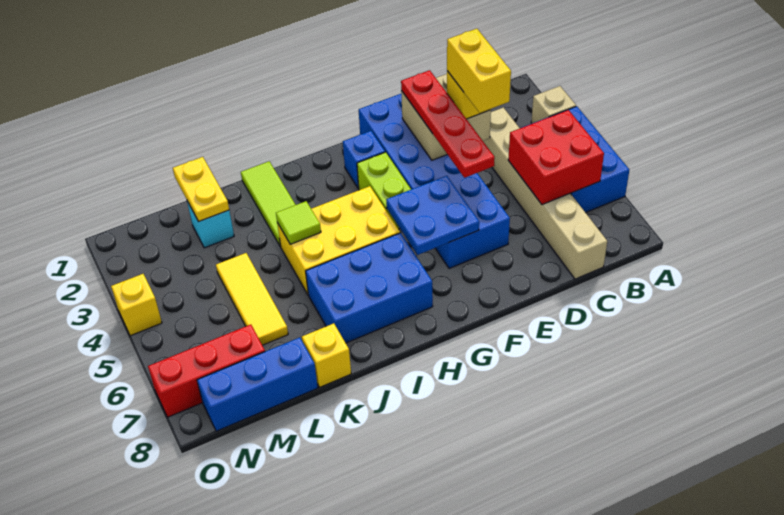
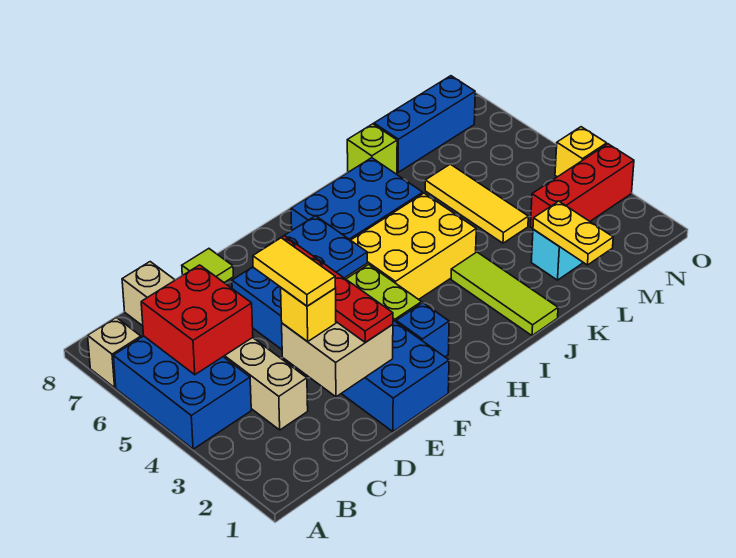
tan brick A3 level 1 -> tan brick A7 level 1
yellow brick D3:D4 level 4 -> yellow tile D3:D4 level 4
lime tile J4 level 2 -> lime tile E8 level 1
yellow brick K8 level 1 -> lime brick K8 level 1
red brick M7:O7 level 1 -> red brick M3:O3 level 1

